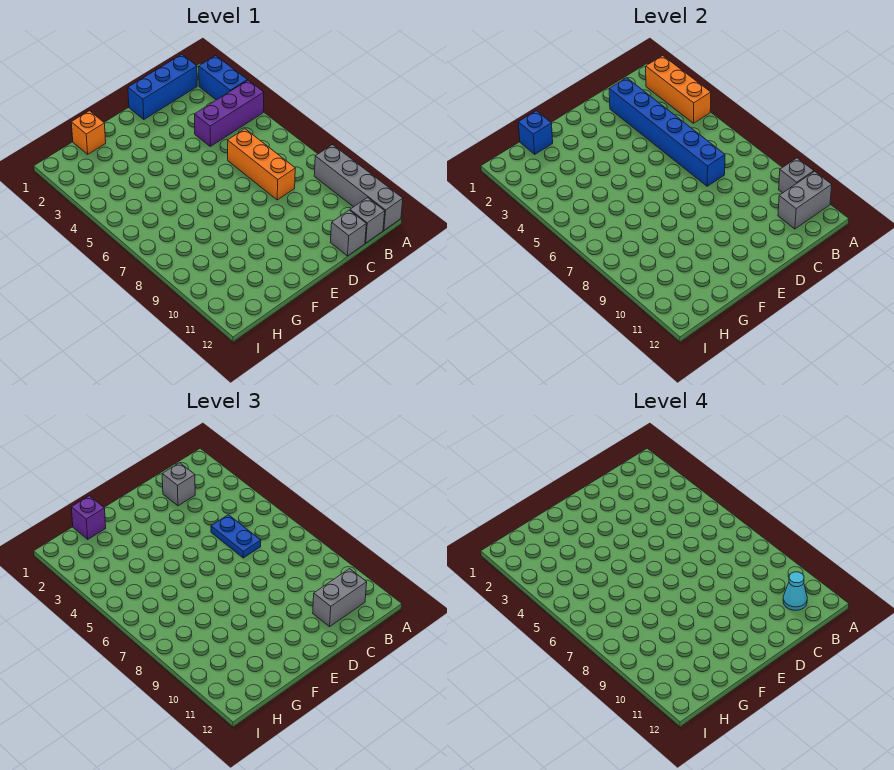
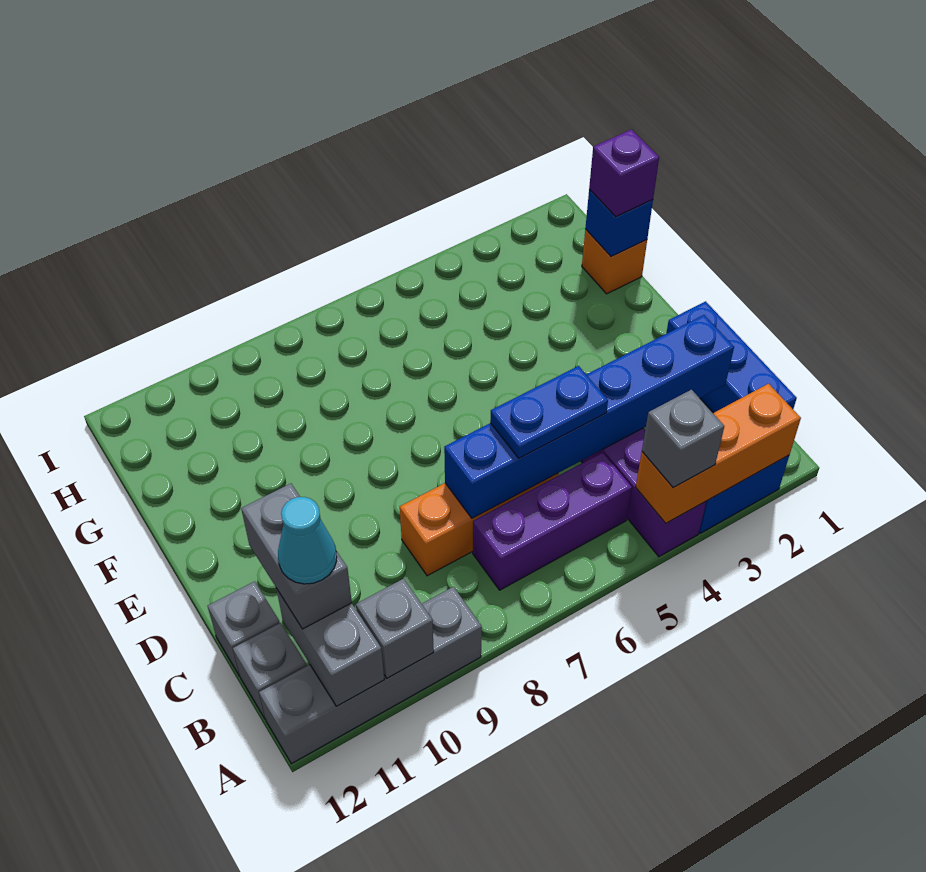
none -> purple brick B5:B7 level 1
grey brick C2 level 3 -> grey brick A4 level 3

